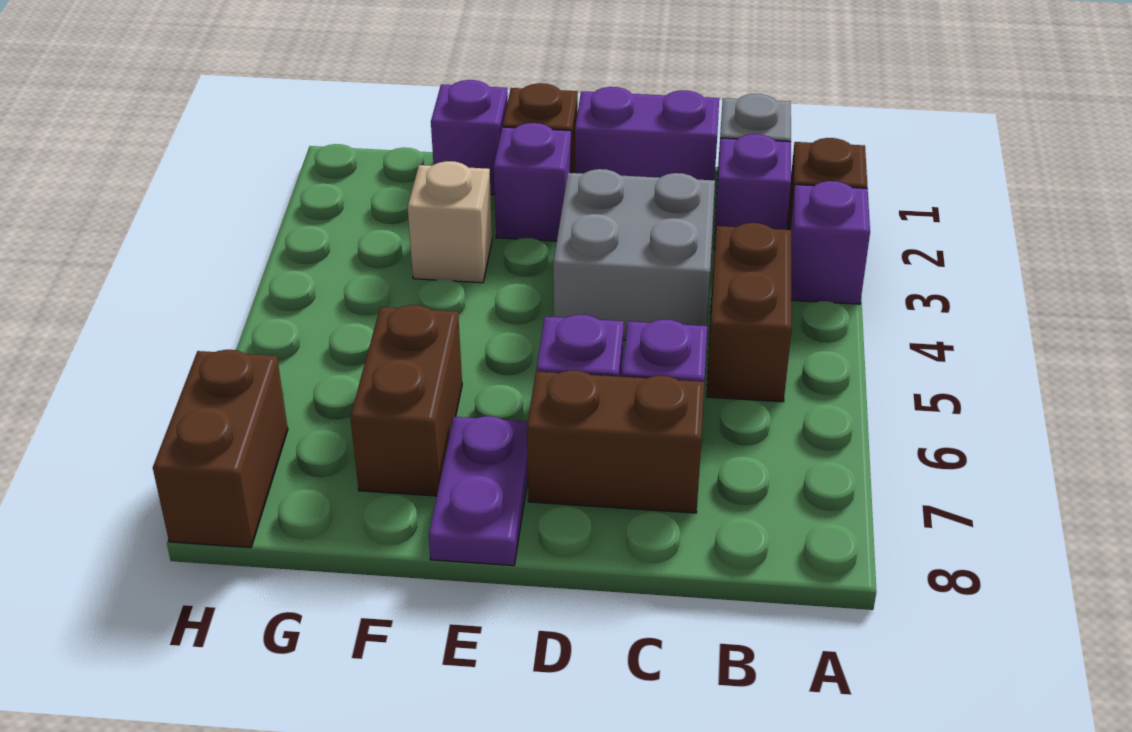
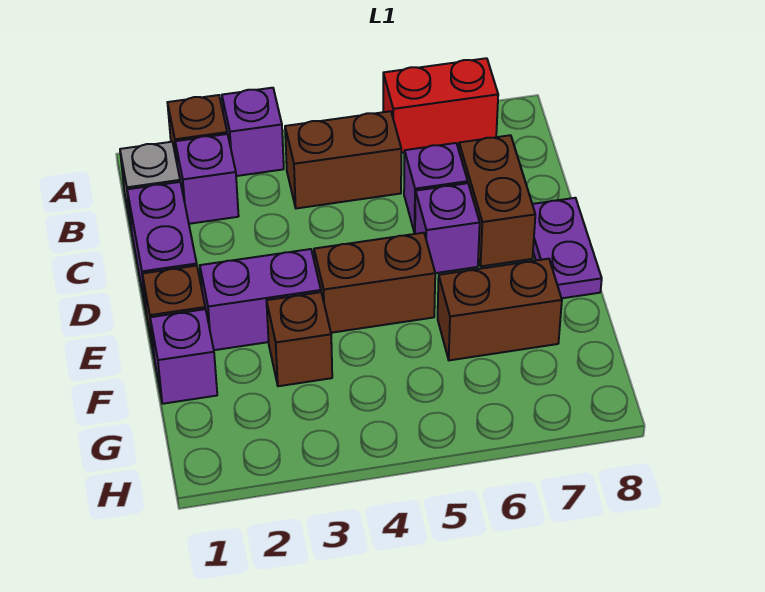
none -> red brick A6:A7 level 1
grey brick C3:D4 level 1 -> none
purple brick E2 level 1 -> purple brick E2:E3 level 1
purple plate E7:E8 level 1 -> purple plate D8:E8 level 1
tan brick F3 level 1 -> brown brick F3 level 1
brown brick H7:H8 level 1 -> brown brick E4:E5 level 1

